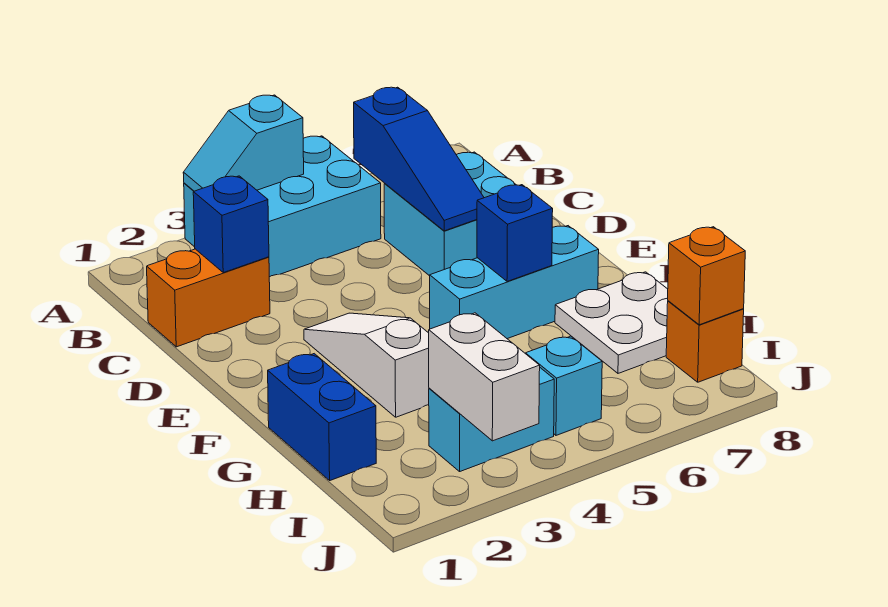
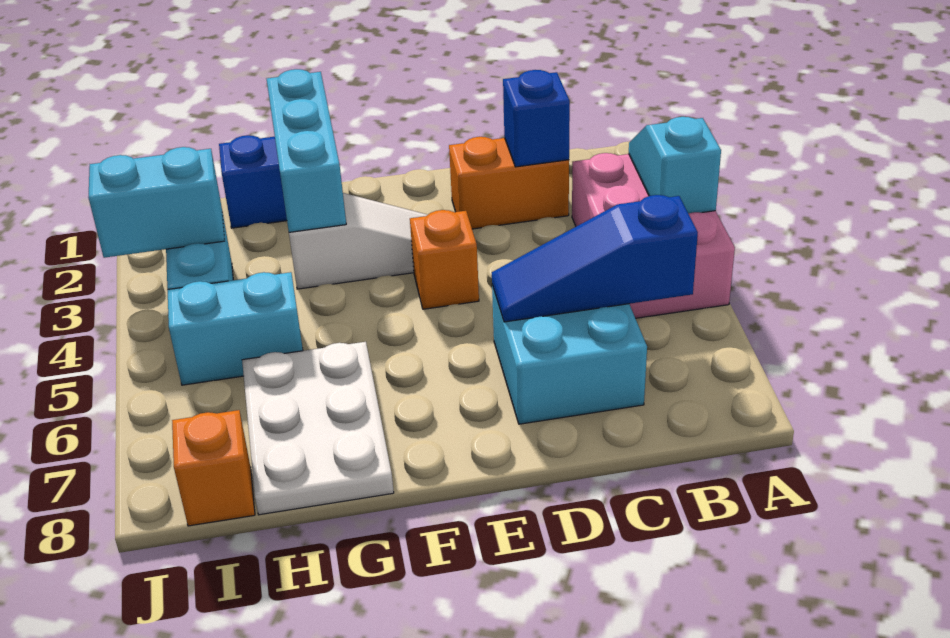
cyan brick A3:B5 level 1 -> pink brick A3:B5 level 1
orange brick C1:C2 level 1 -> orange brick C2:D2 level 1
cyan brick F5:F7 level 1 -> cyan brick G1:G3 level 2
blue brick F6 level 2 -> none
white plate G7:H8 level 1 -> white plate G6:H8 level 1
white brick I3:J3 level 2 -> cyan brick I3:J3 level 2
cyan brick I5 level 1 -> cyan brick H5:I5 level 1
orange brick I8 level 2 -> orange brick E4 level 1

